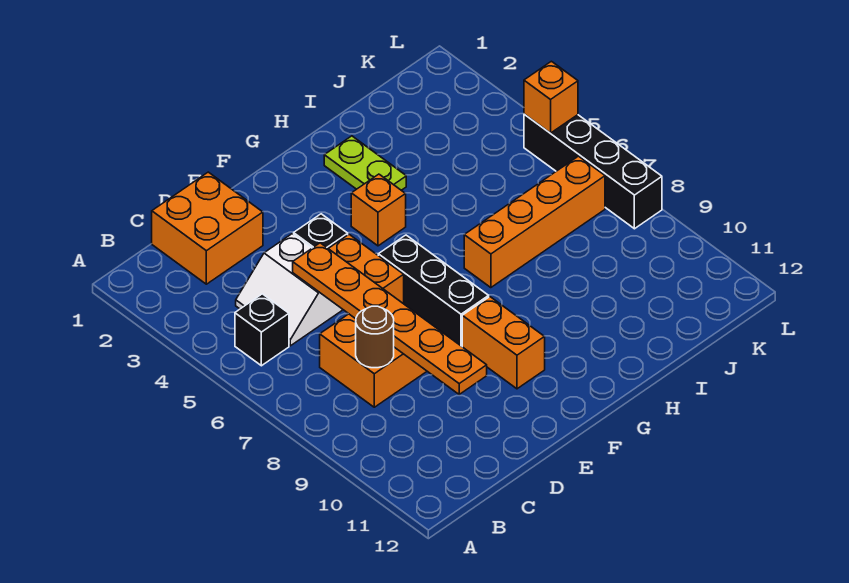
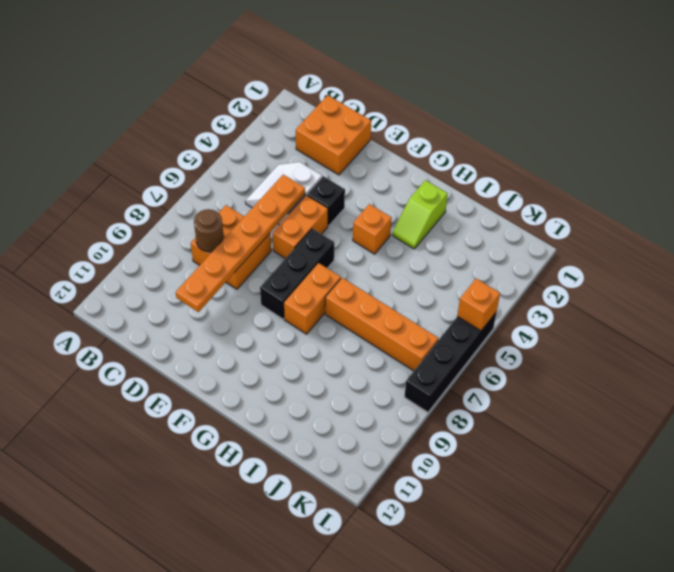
black brick B5 level 1 -> none
orange brick F9:F10 level 1 -> orange brick G7:G8 level 1
lime plate H2:H3 level 1 -> lime slope H2:H3 level 1 top 2

